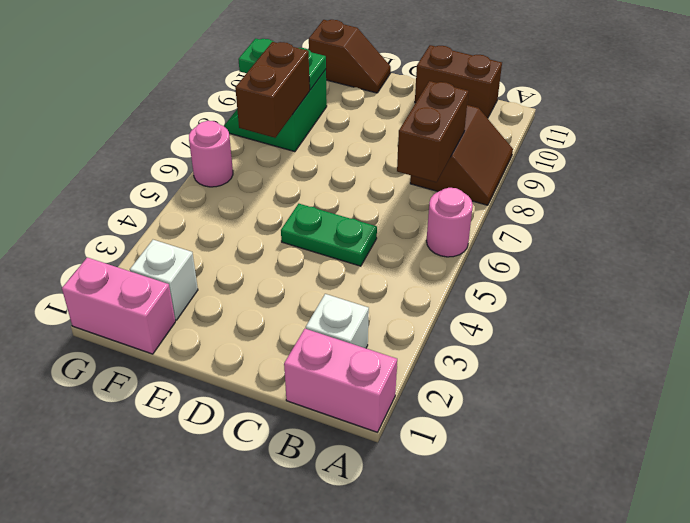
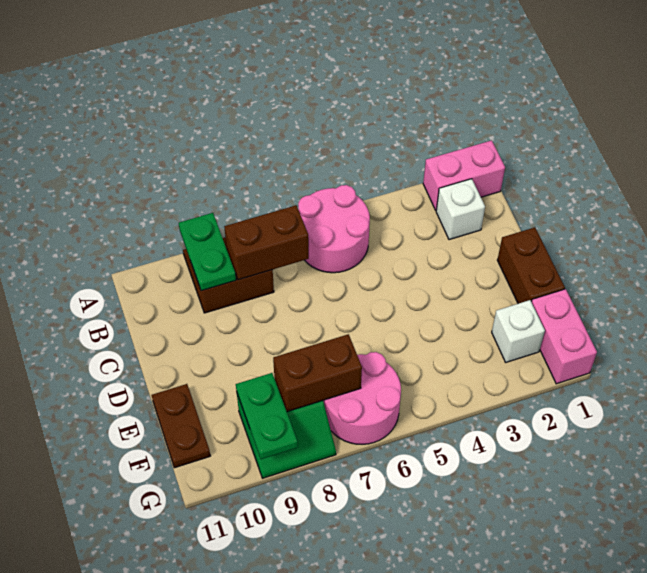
pink brick A1:B1 level 1 -> pink brick A1:A2 level 1
pink round brick A6 level 1 -> pink round brick A5:B6 level 1
brown brick B11:C11 level 1 -> brown brick D1:E1 level 1
green plate C5:D5 level 1 -> green plate A9:B9 level 2
brown slope E11:F11 level 1 top F -> brown plate E11:F11 level 1
pink round brick G6 level 1 -> pink round brick F6:G7 level 1

